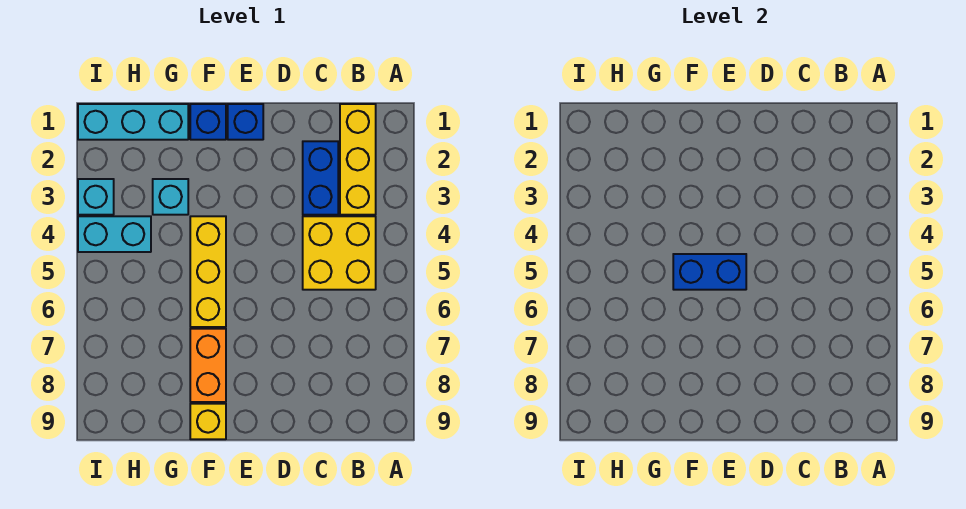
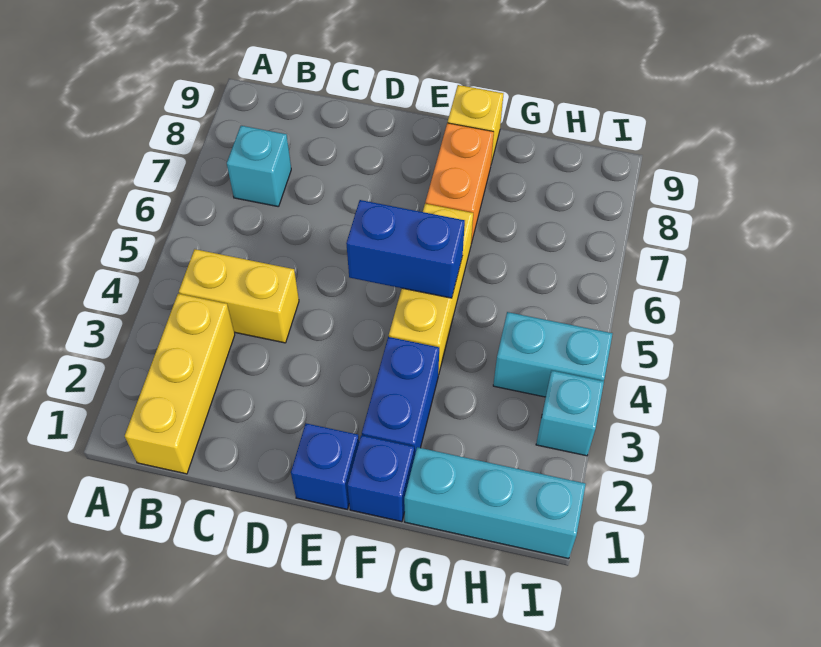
yellow brick B4:C5 level 1 -> yellow brick B4:C4 level 1
blue brick C2:C3 level 1 -> blue brick F2:F3 level 1
cyan brick G3 level 1 -> cyan brick B7 level 1

